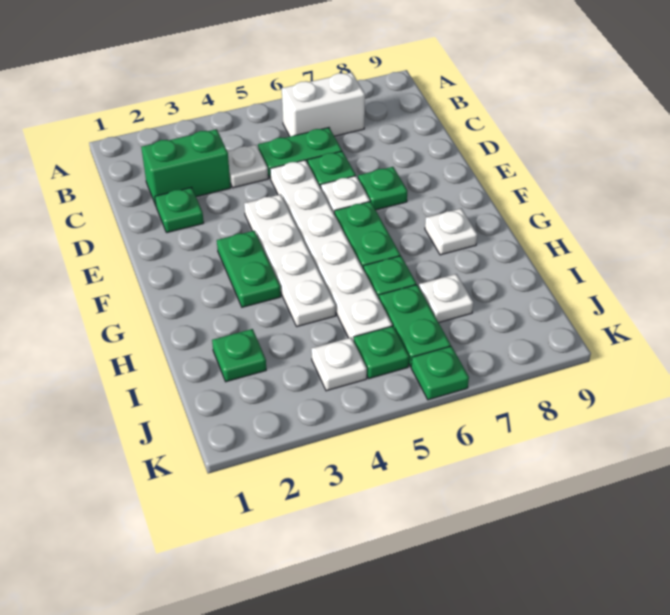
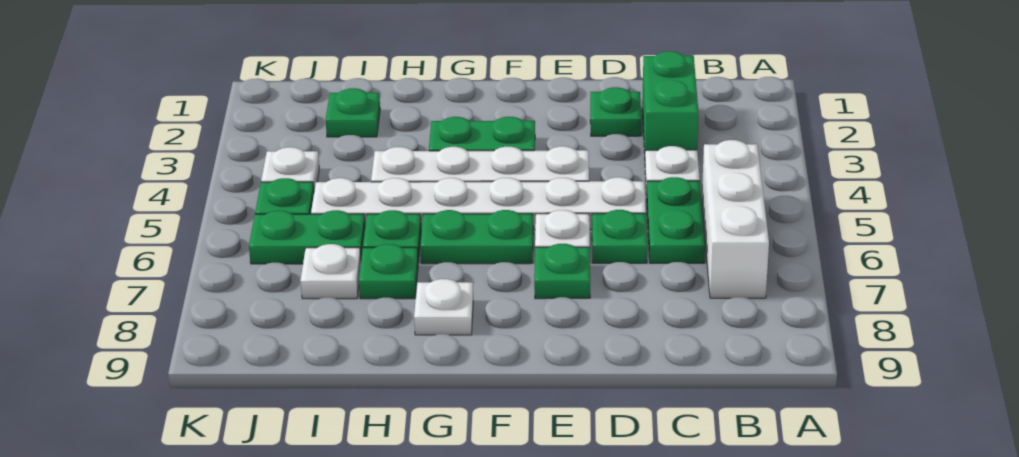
white brick B6:B7 level 1 -> white brick B5:B7 level 1
green plate K6 level 1 -> green plate H7 level 1

